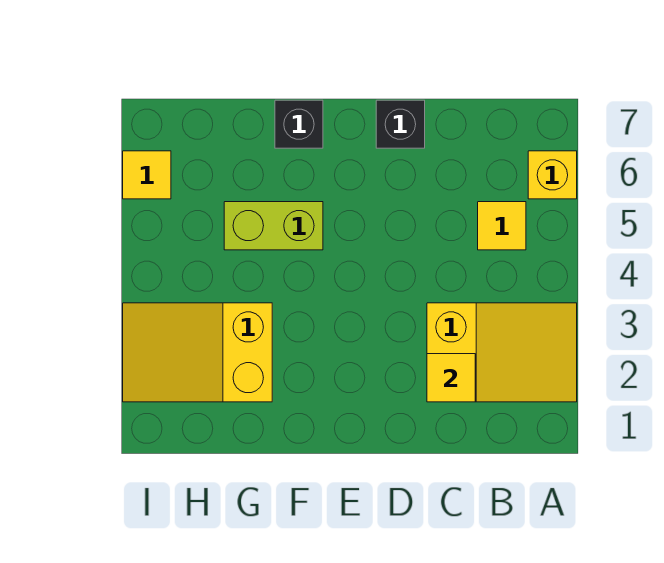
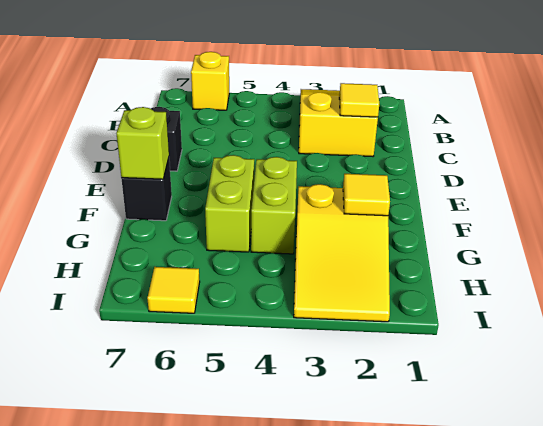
yellow tile B5 level 1 -> yellow tile G2 level 2
none -> lime brick F4:G4 level 1
none -> lime brick F7 level 2

